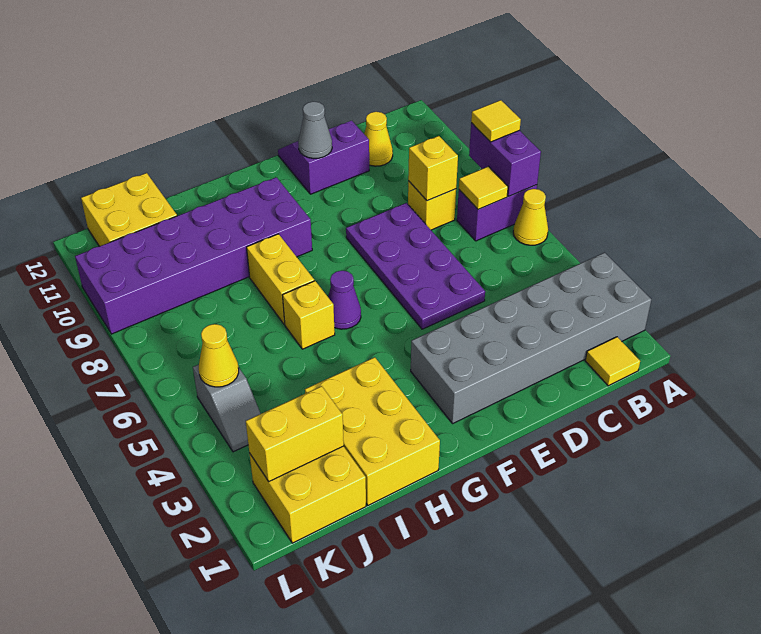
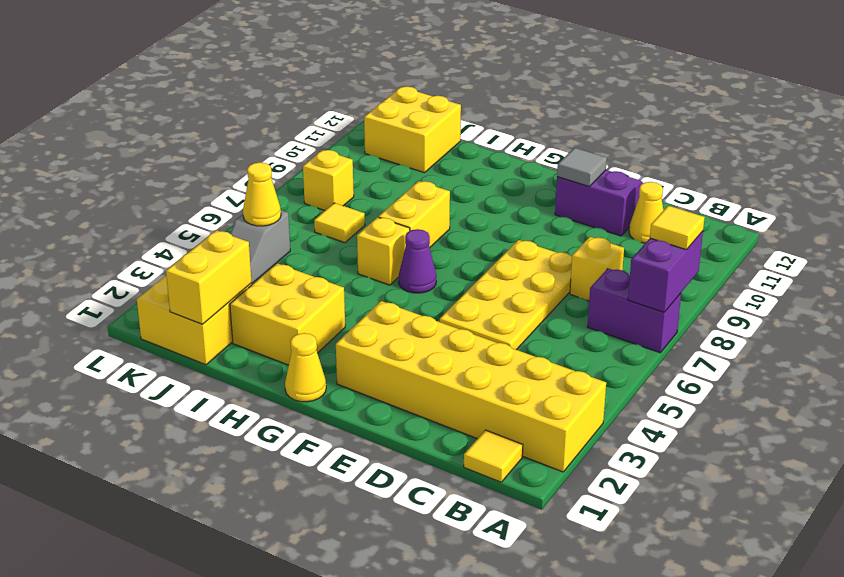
grey brick A2:F3 level 1 -> yellow brick A2:F3 level 1
yellow cone A6 level 1 -> yellow cone G1 level 1
yellow tile B7 level 2 -> yellow tile J7 level 1
yellow brick C8 level 2 -> yellow brick K8 level 1
purple plate D5:E8 level 1 -> yellow plate D5:E8 level 1
grey cone E11 level 2 -> grey tile E11 level 2
purple brick G9:L10 level 1 -> none
yellow brick H1:I3 level 1 -> yellow brick H2:I3 level 1
yellow brick J2:K2 level 2 -> yellow brick J1:J2 level 2

